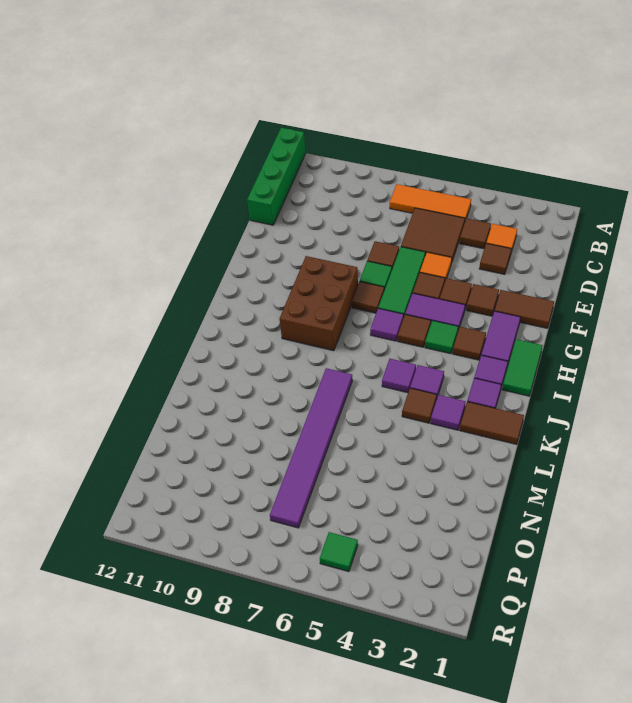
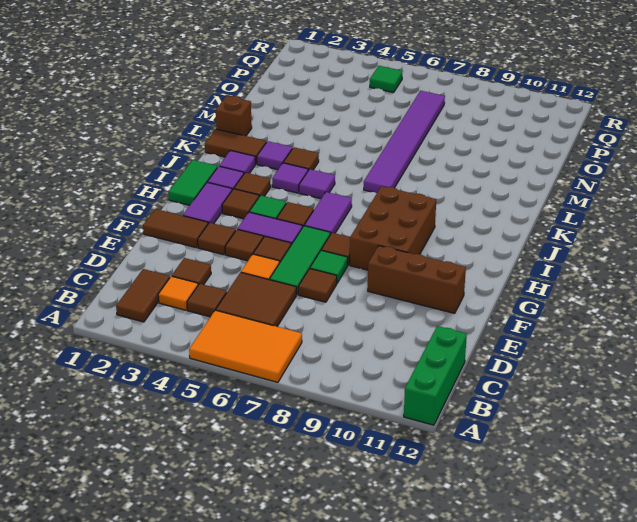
green brick A12:D12 level 1 -> green brick A12:C12 level 1
none -> brown tile B2:C2 level 1
orange tile B5:B7 level 1 -> orange tile A5:B7 level 1
none -> brown brick F9:F11 level 1
purple tile H6 level 1 -> purple tile H6:I6 level 1
none -> brown tile I3 level 1
none -> brown brick L1 level 1

